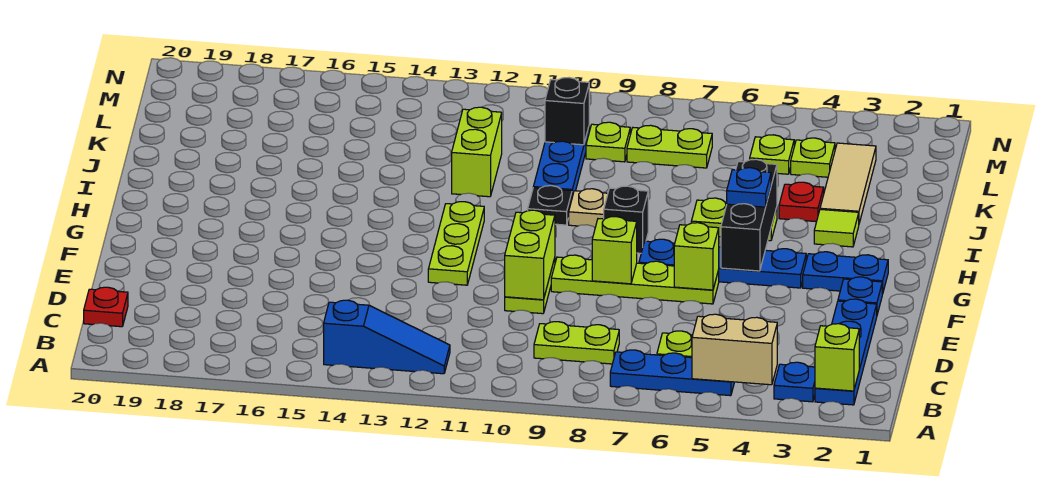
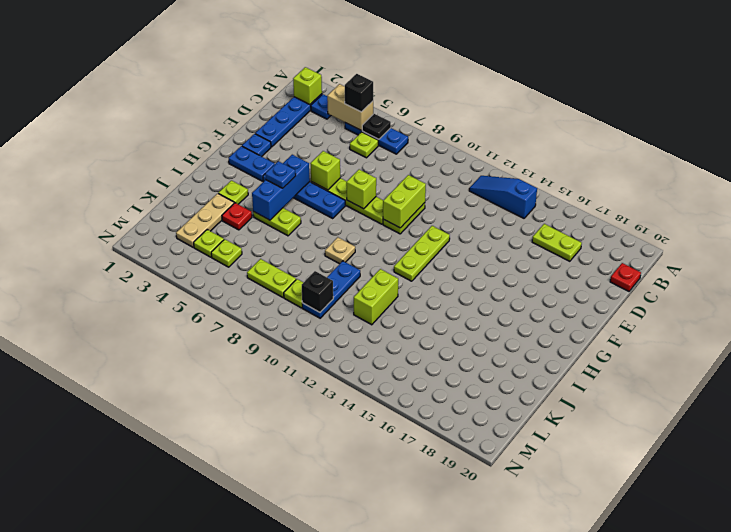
lime plate C8:C9 level 1 -> lime plate C16:C17 level 1
black brick G5:I5 level 2 -> blue brick G5:I5 level 2
black brick H8 level 1 -> black brick B5 level 3
lime tile I3 level 1 -> lime plate I3 level 1
black plate I10 level 1 -> black plate B6 level 2
tan tile J3:L3 level 1 -> tan plate J3:L3 level 1

